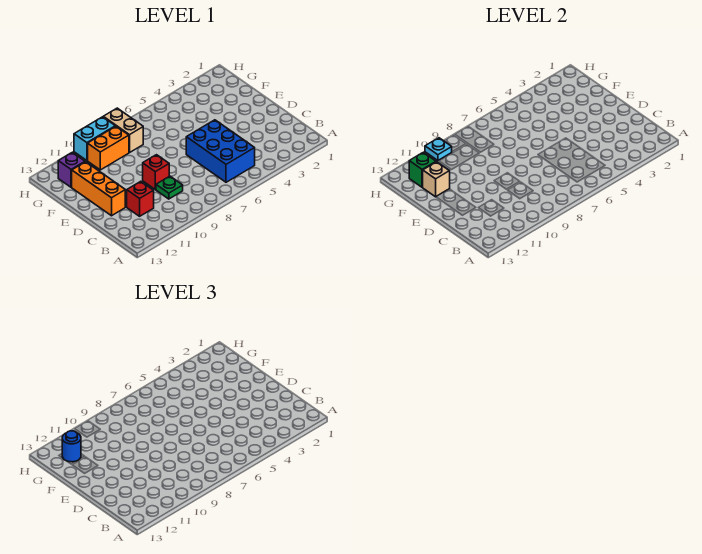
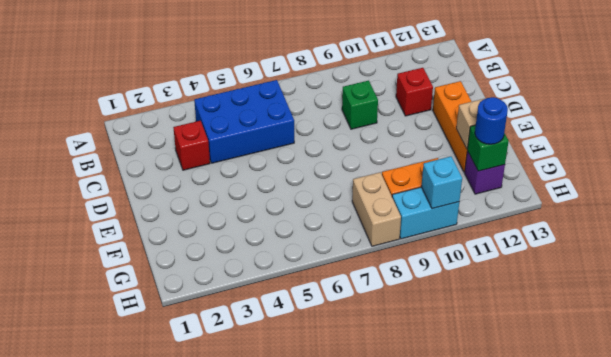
blue brick B5:D6 level 1 -> blue brick B4:C6 level 1
green plate C9 level 1 -> green brick C9 level 1
red brick D9 level 1 -> red brick C3 level 1
cyan plate H10 level 2 -> cyan brick H10 level 2

